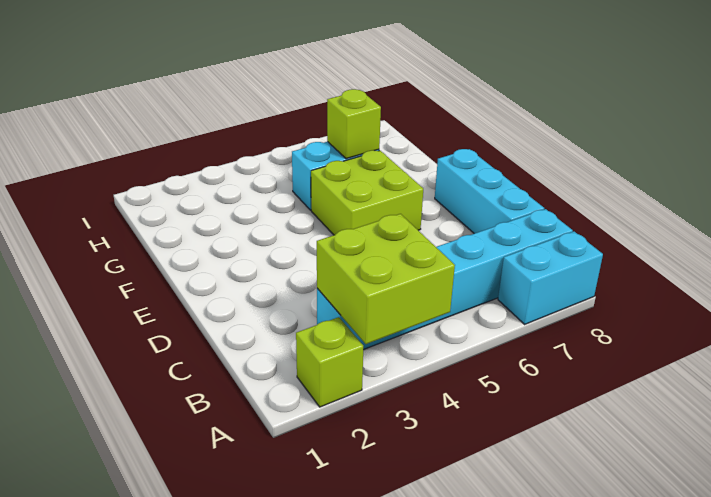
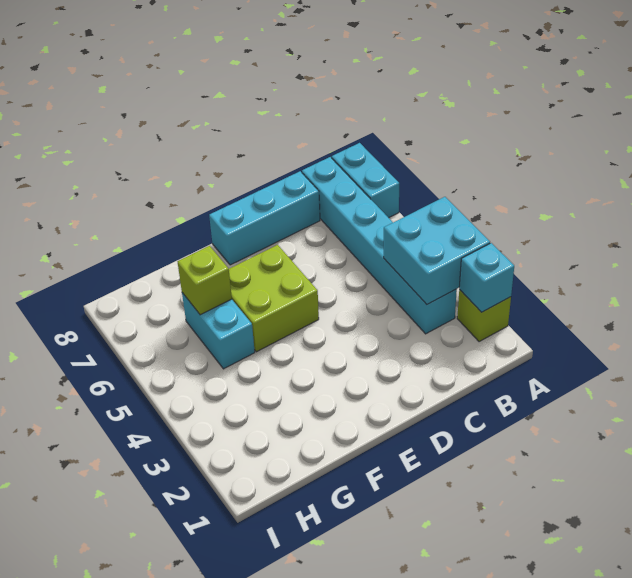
none -> cyan brick A2 level 2
lime brick A3:B4 level 2 -> cyan brick A3:B4 level 2

